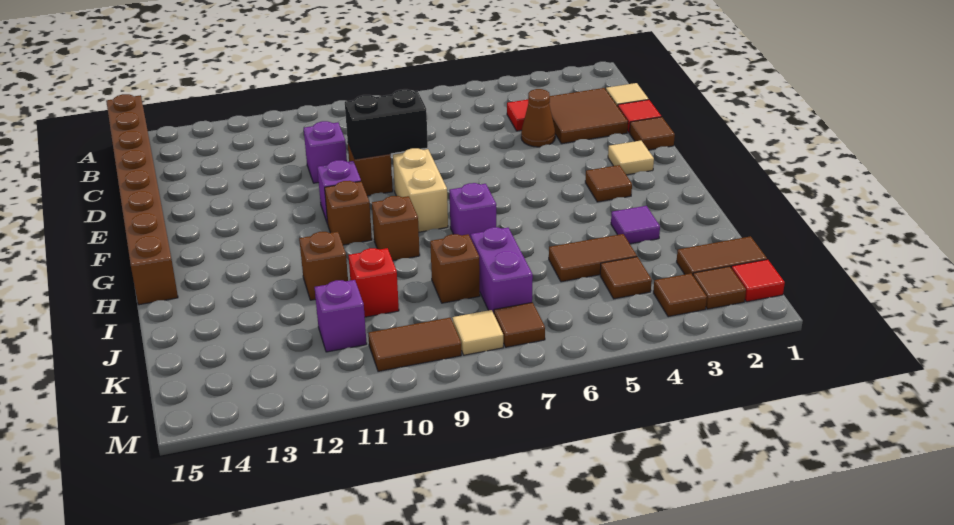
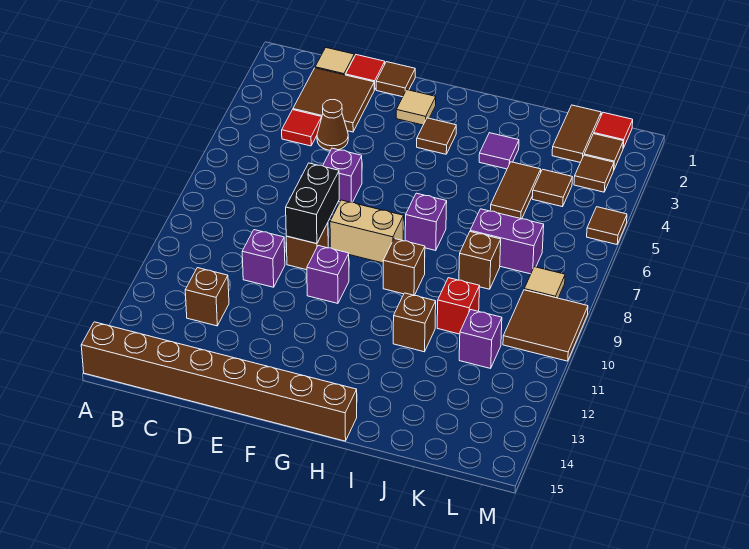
none -> purple brick E6 level 1
brown brick G10 level 1 -> brown brick C12 level 1
brown tile L7 level 1 -> brown tile M5 level 1
brown tile L9:L10 level 1 -> brown tile L9:M10 level 1

